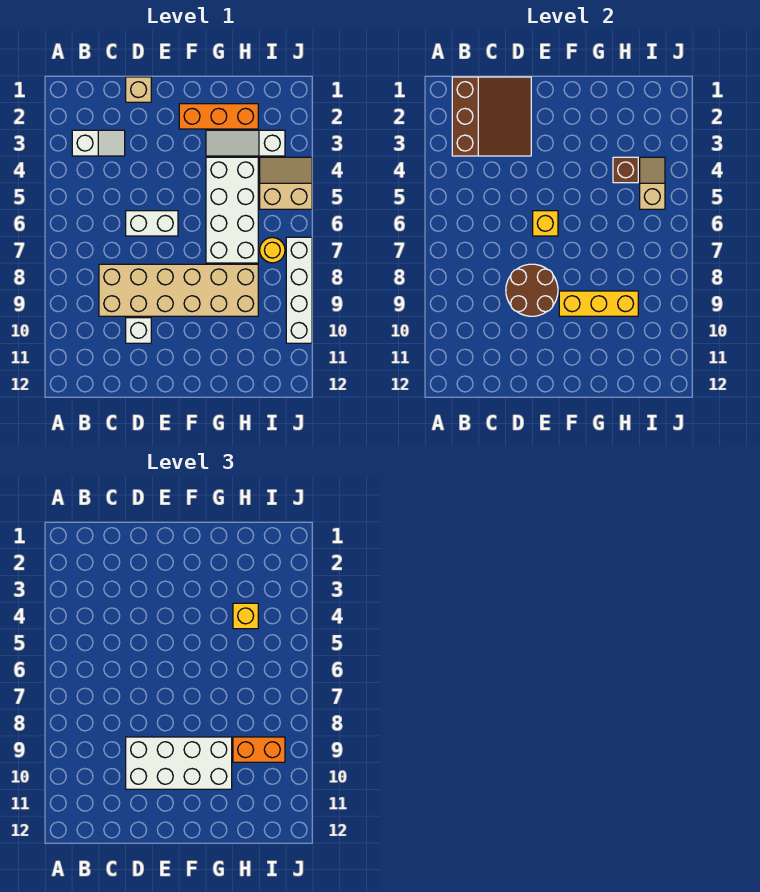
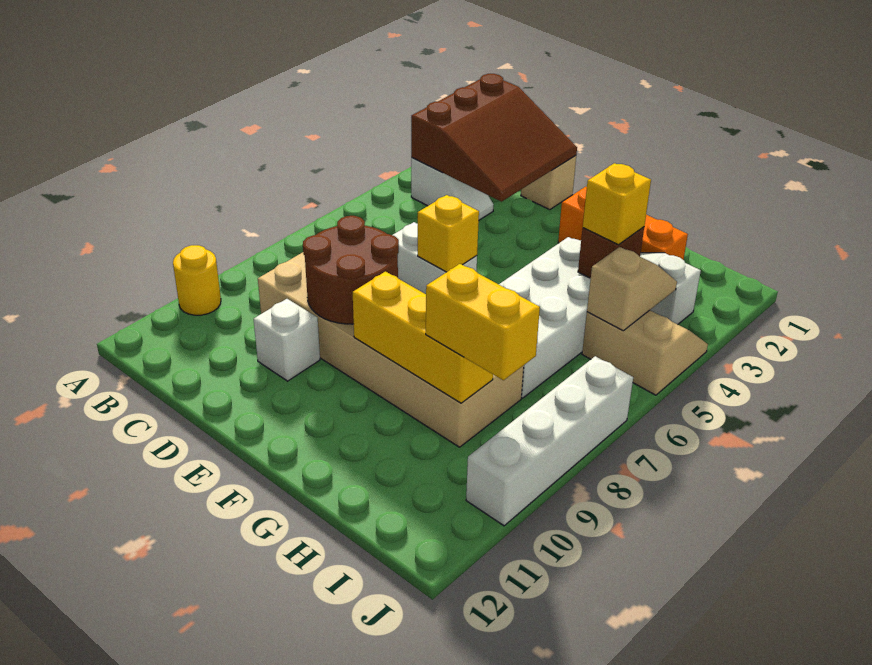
white brick D9:G10 level 3 -> none
orange brick H9:I9 level 3 -> yellow brick H9:I9 level 3
yellow round brick I7 level 1 -> yellow round brick A10 level 1

